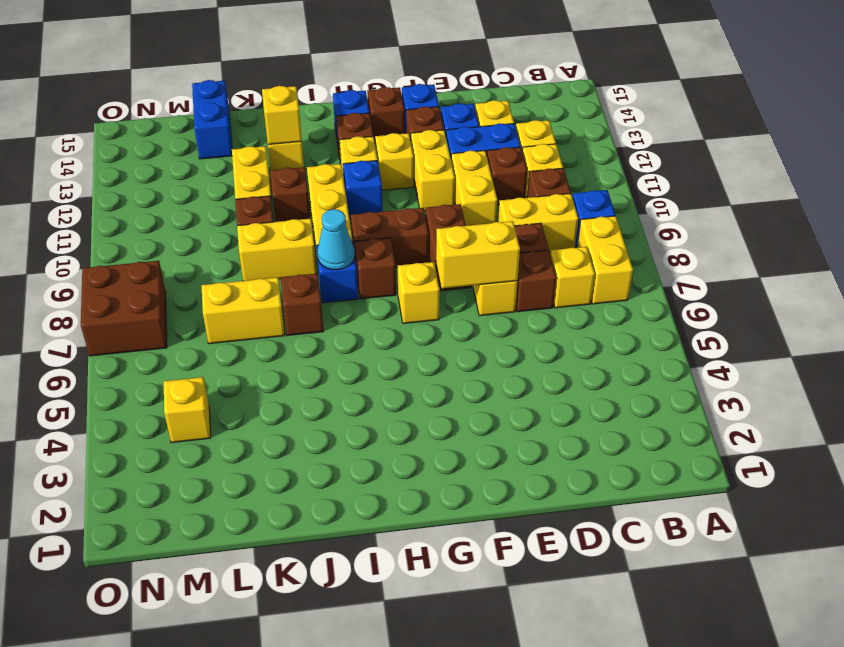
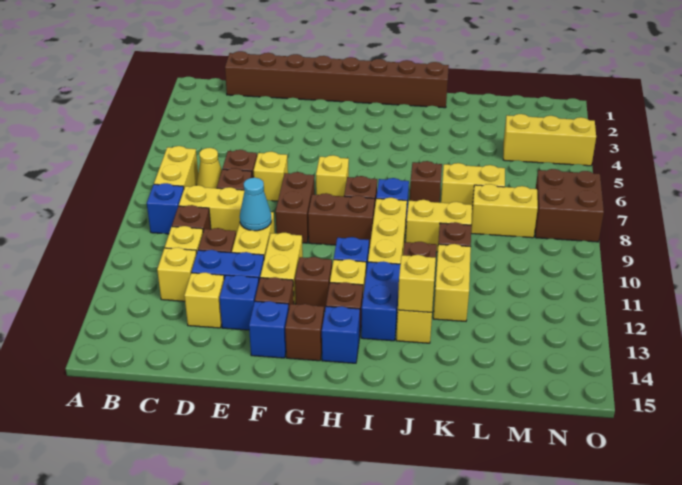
none -> brown brick C1:J1 level 1
yellow brick C7 level 1 -> yellow cone C7 level 1
yellow brick E7:F7 level 2 -> yellow brick L8:M8 level 1
yellow brick G12 level 1 -> brown brick G12 level 1
cyan cone I8 level 2 -> cyan cone E10 level 2
blue brick L14:L15 level 1 -> blue brick I12:I13 level 1
yellow brick M4 level 1 -> yellow brick M4:O4 level 1

